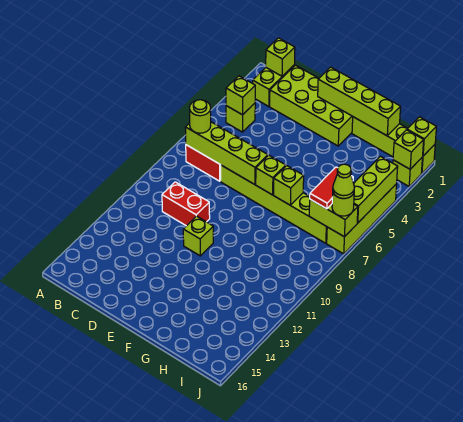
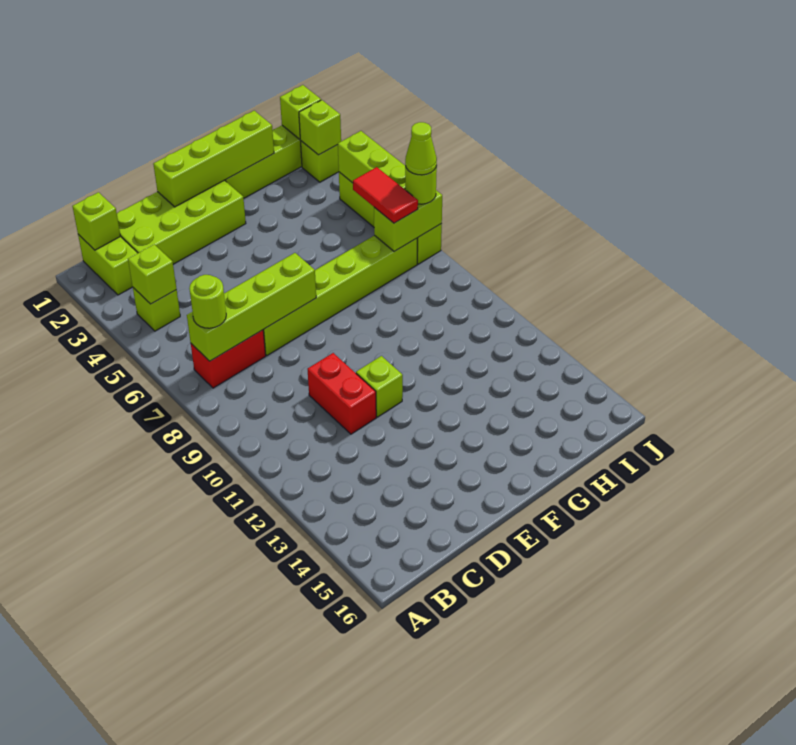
red brick C10:D10 level 1 -> red brick D10:D11 level 1
lime brick F7 level 2 -> none
lime brick G7 level 2 -> none

